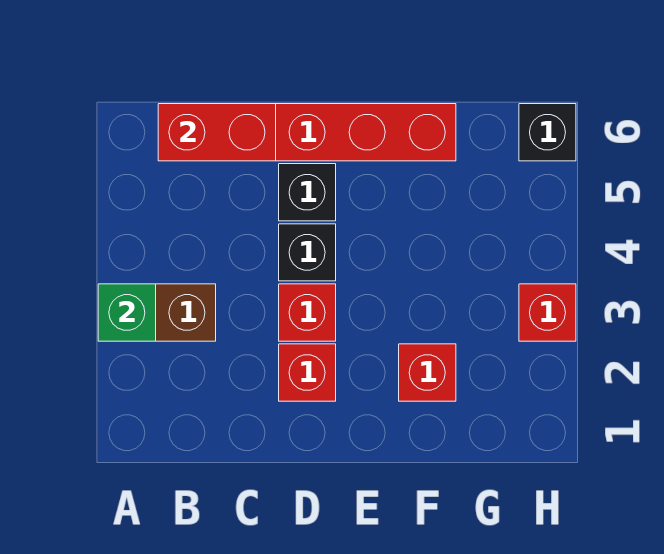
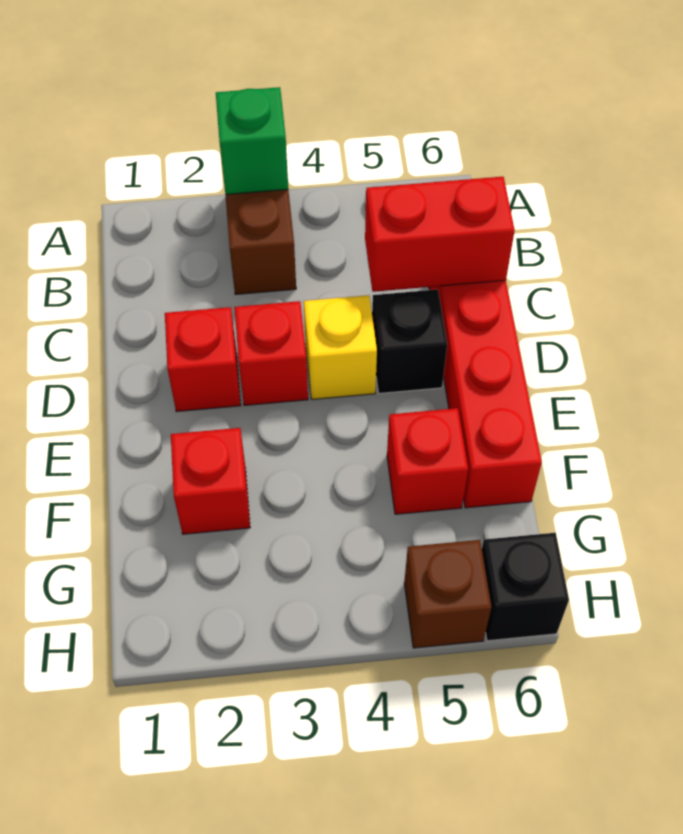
red brick B6:C6 level 2 -> red brick C5:C6 level 2
black brick D4 level 1 -> yellow brick D4 level 1
red brick H3 level 1 -> red brick F5 level 1
none -> brown brick H5 level 1

